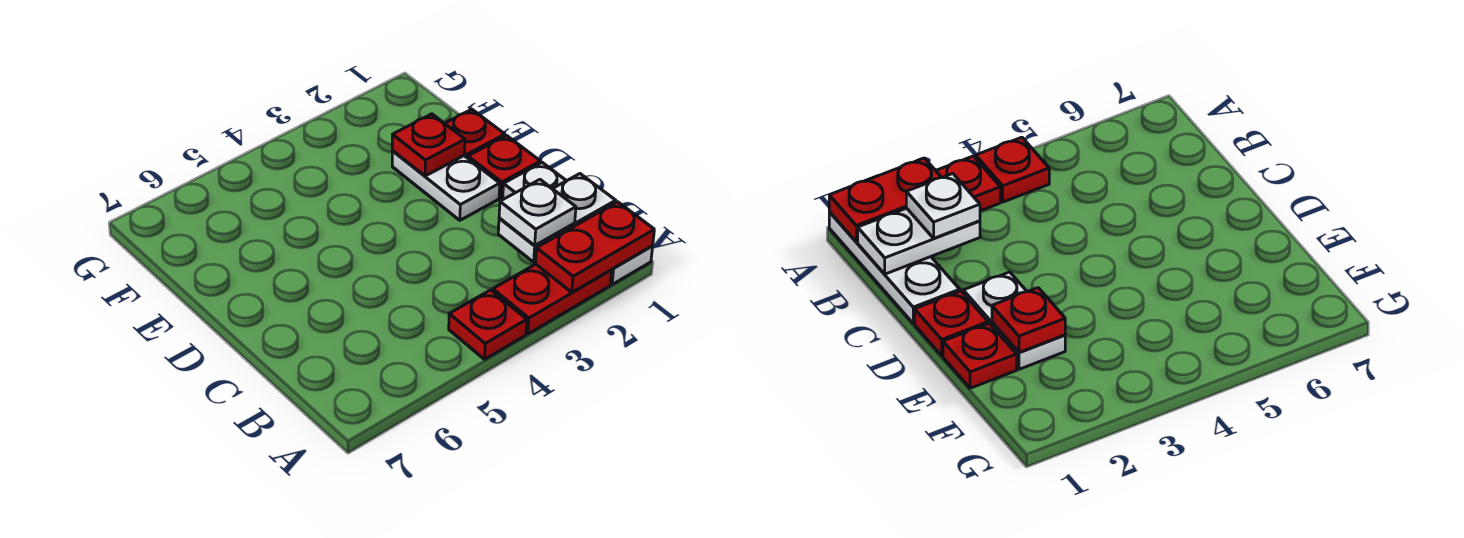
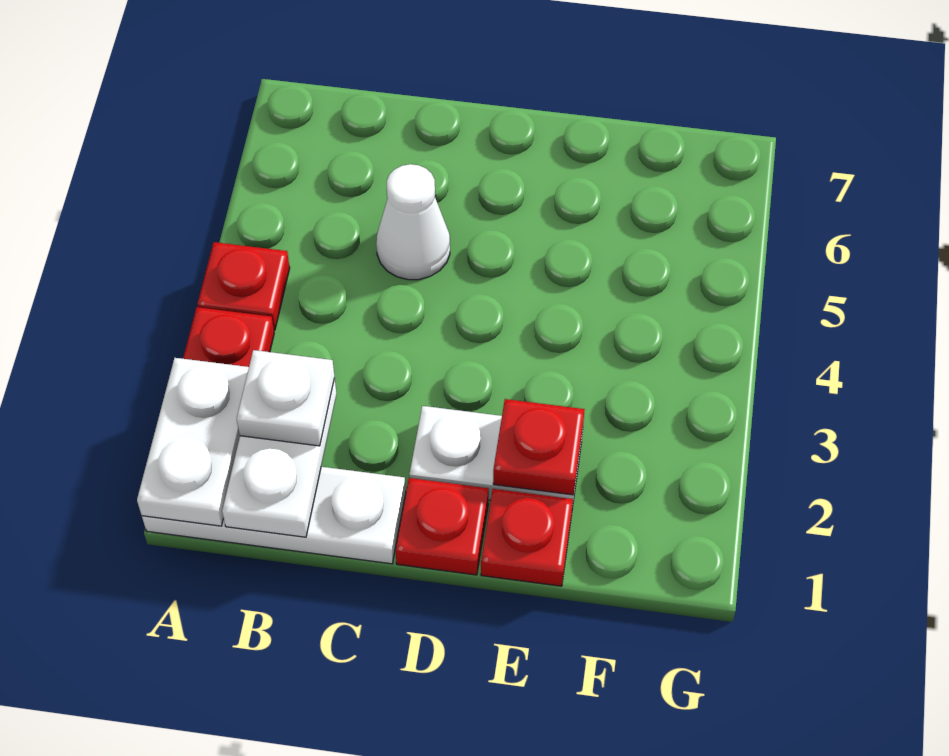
red plate A1:A2 level 2 -> white plate A1:A2 level 2
none -> white cone C5 level 1

